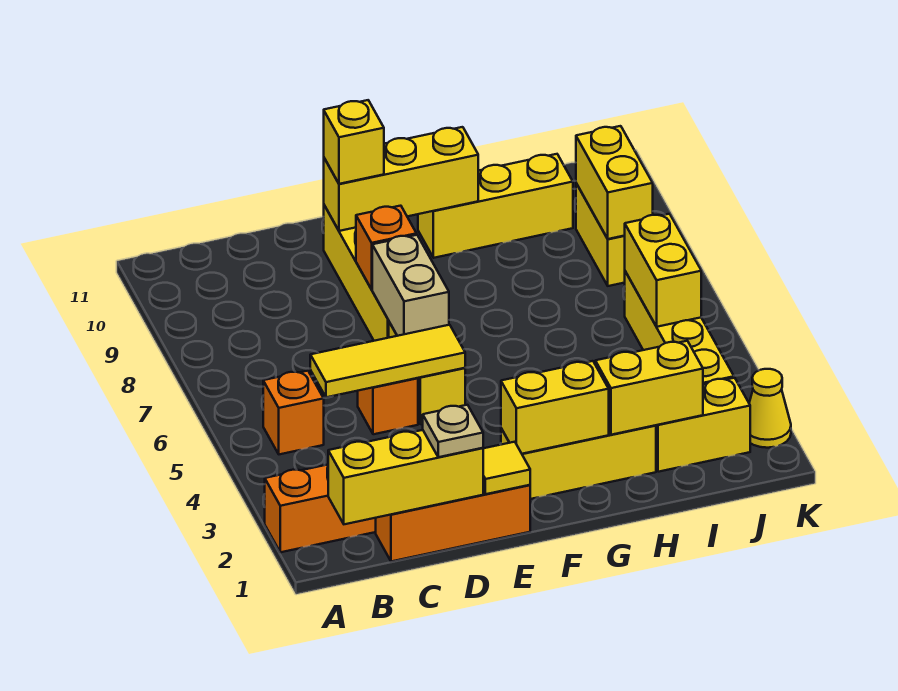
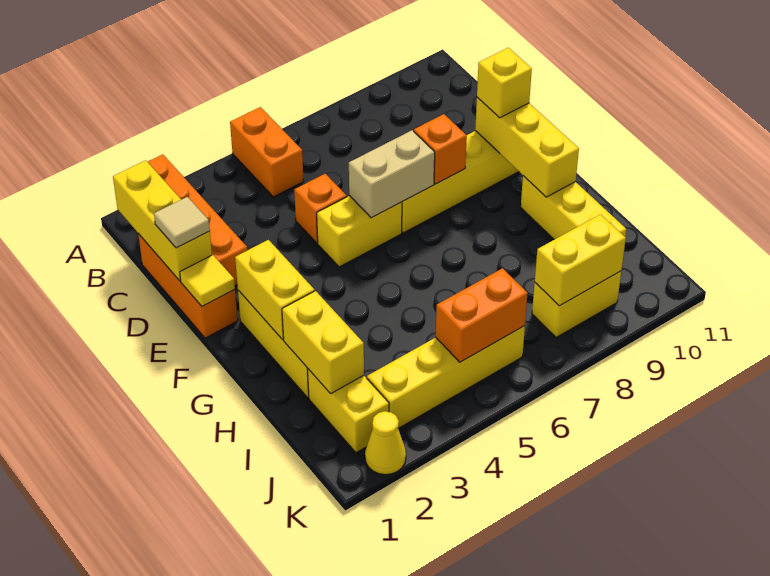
orange brick B5 level 1 -> orange brick A5:B5 level 1
yellow tile C5:E5 level 2 -> none
tan plate D1 level 3 -> tan tile D1 level 3
yellow brick J5:J6 level 2 -> orange brick J5:J6 level 2

